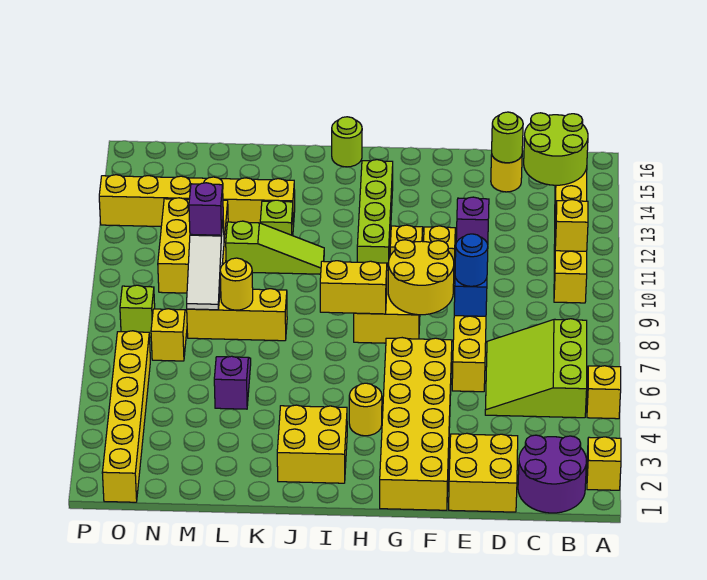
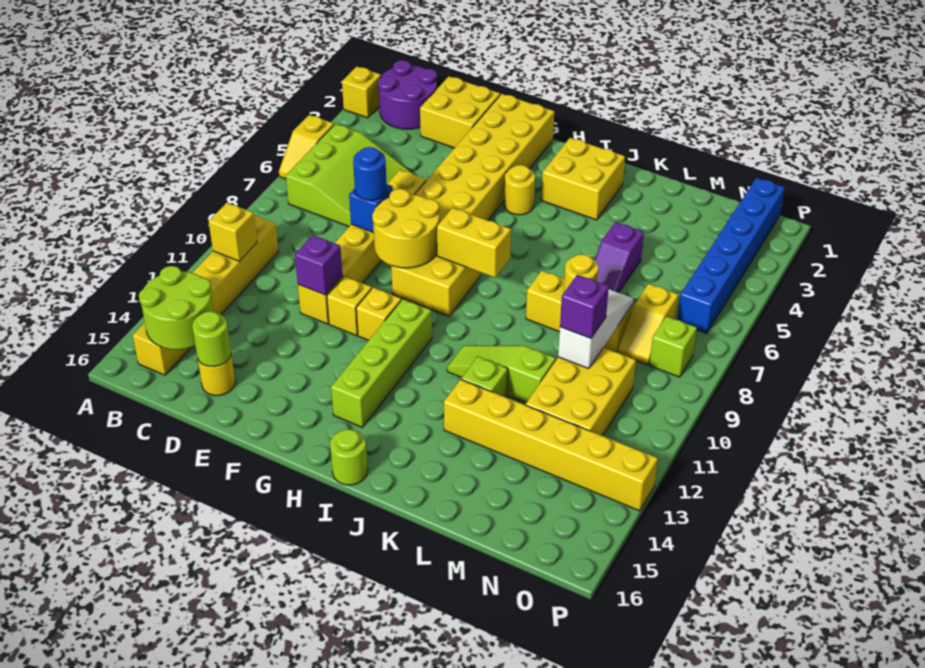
yellow brick O1:O6 level 1 -> blue brick O1:O6 level 1

